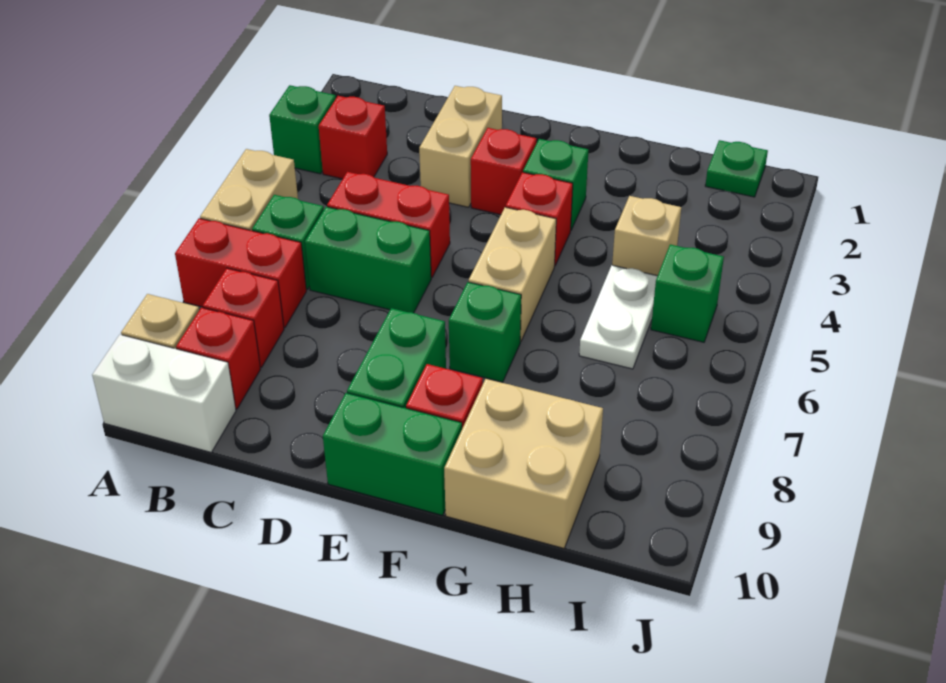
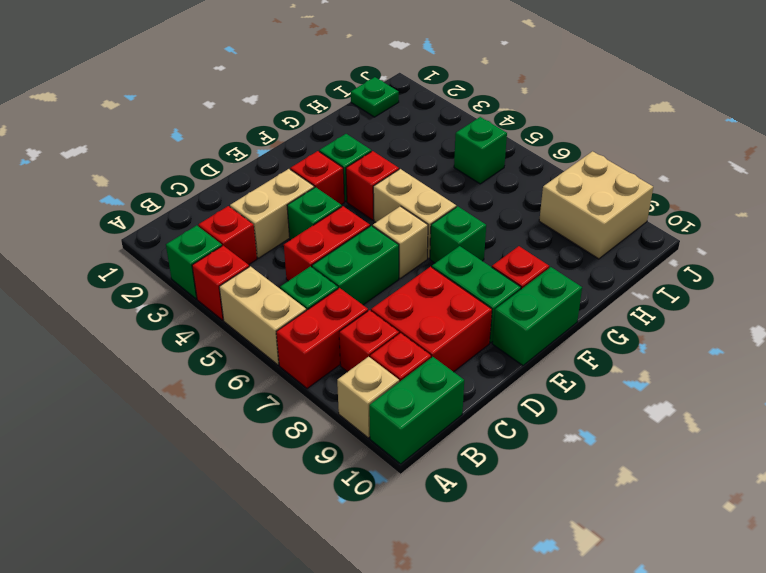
none -> red brick A4 level 1
white brick A10:B10 level 1 -> green brick A10:B10 level 1
none -> red brick C8:D9 level 1
tan brick D2:D3 level 1 -> tan brick C3:D3 level 1
none -> green brick D4 level 1
tan brick G9:H10 level 1 -> tan brick I8:J9 level 1
tan brick H4 level 1 -> tan brick E6 level 1
white plate H5:H6 level 1 -> none

